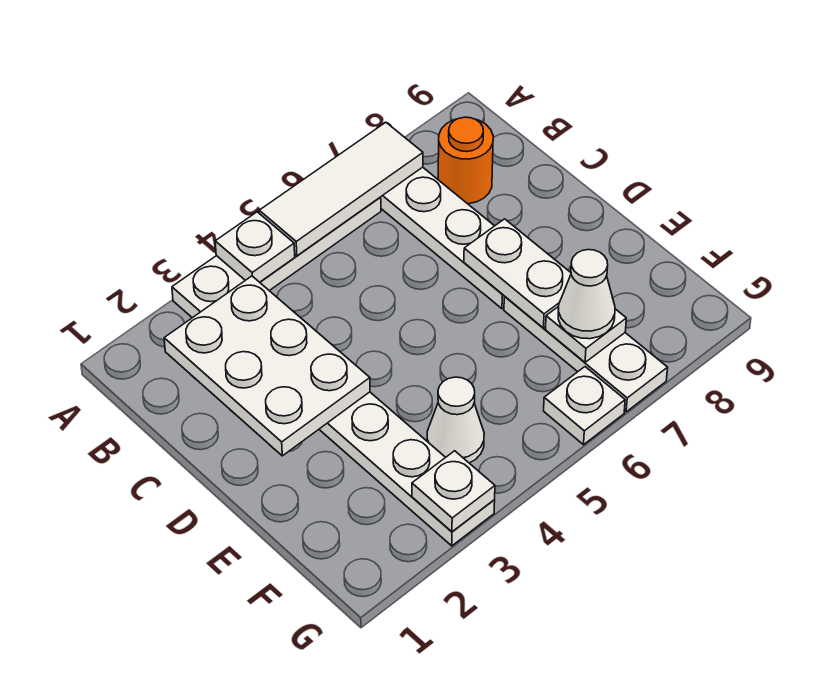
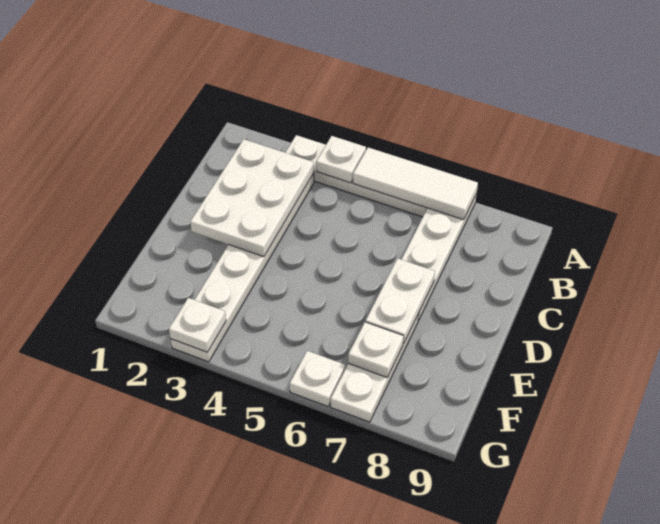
orange round brick B8 level 1 -> none
white cone F4 level 1 -> none
white cone F7 level 3 -> none

